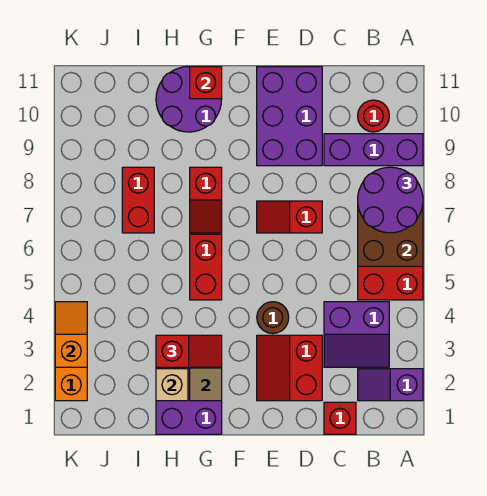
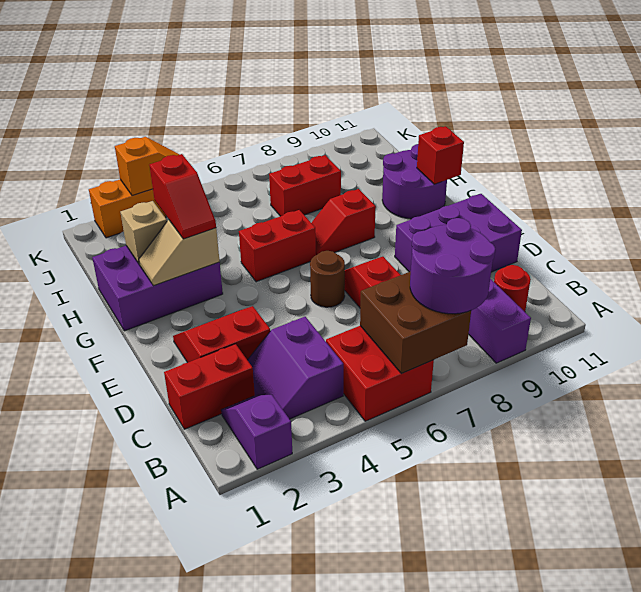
red brick C1 level 1 -> red brick C1:C2 level 1
brown round brick E4 level 1 -> brown round brick E6 level 1

